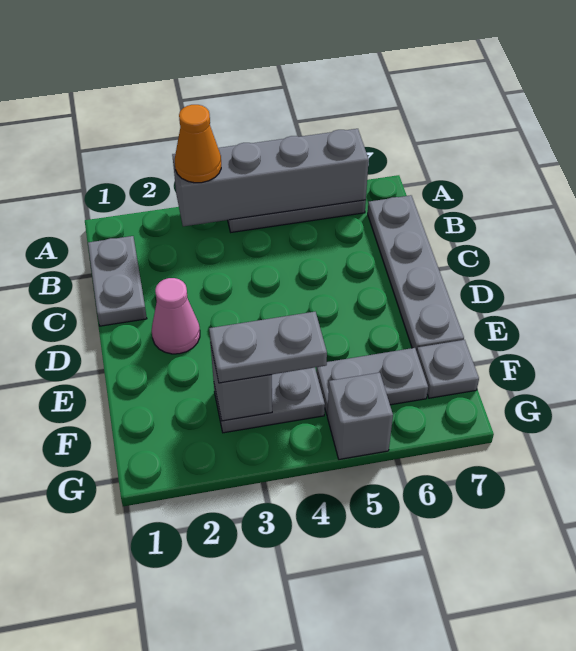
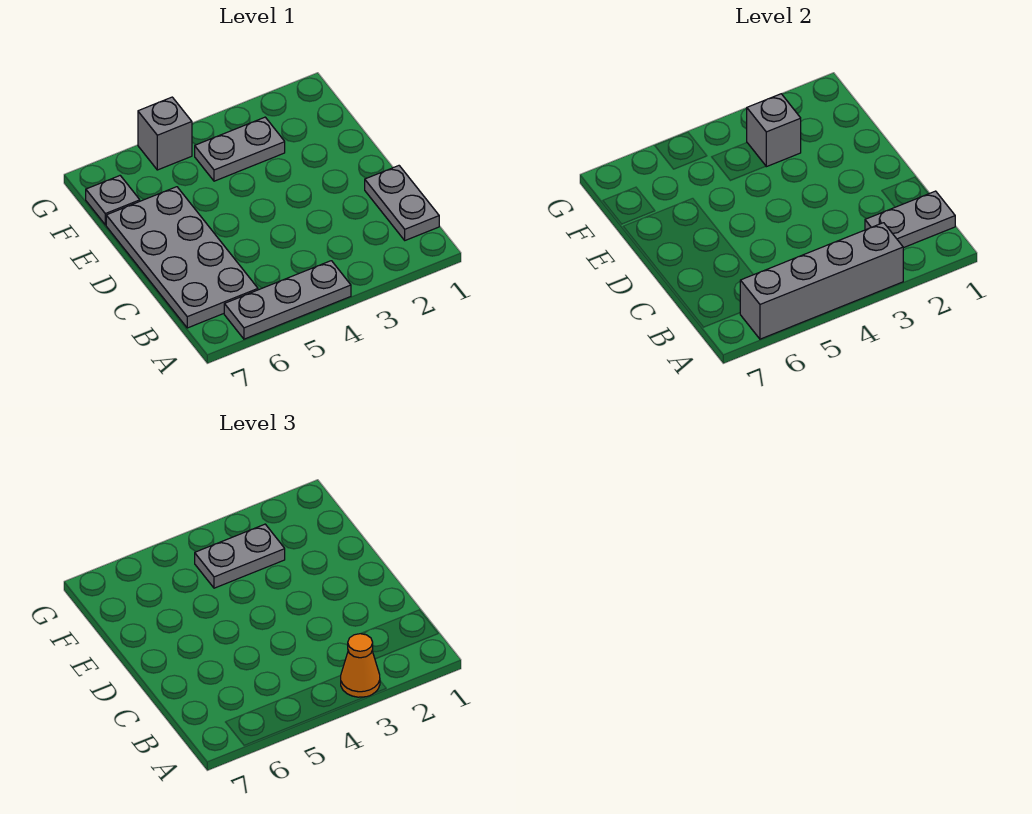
grey plate B7:E7 level 1 -> grey plate B6:E7 level 1
pink cone D2 level 1 -> none
grey plate F5:F6 level 1 -> grey plate B1:B2 level 2

